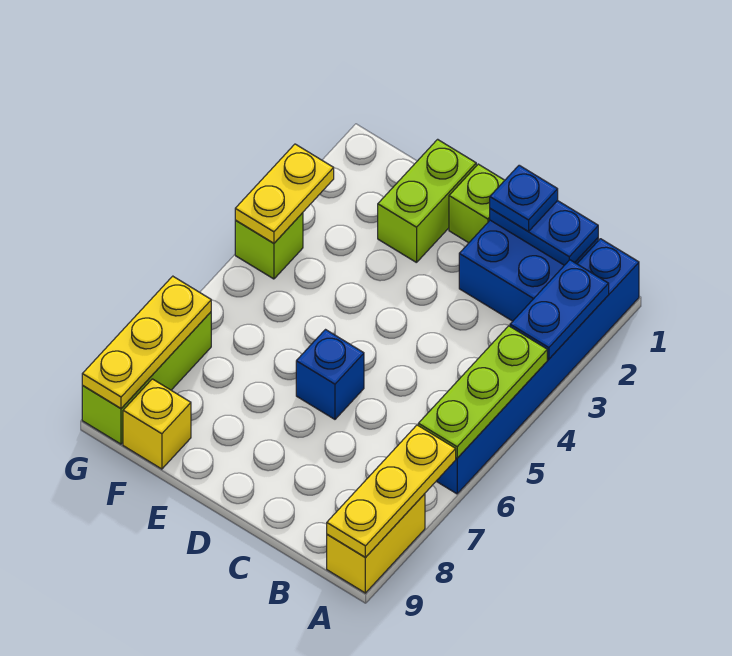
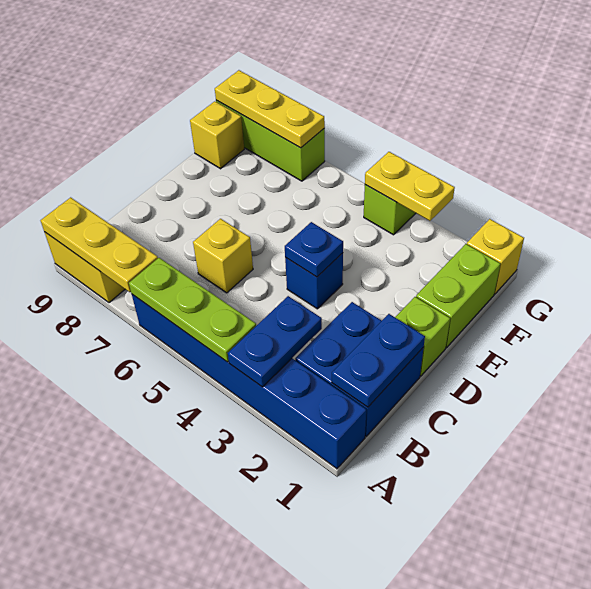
blue plate A2:A3 level 2 -> blue plate A3:B3 level 2
blue plate C1 level 3 -> blue plate D4 level 2
none -> yellow brick C6 level 1
blue brick D6 level 1 -> blue brick D4 level 1
lime brick E1:E2 level 1 -> lime brick E1:F1 level 1
none -> yellow brick G1 level 1

